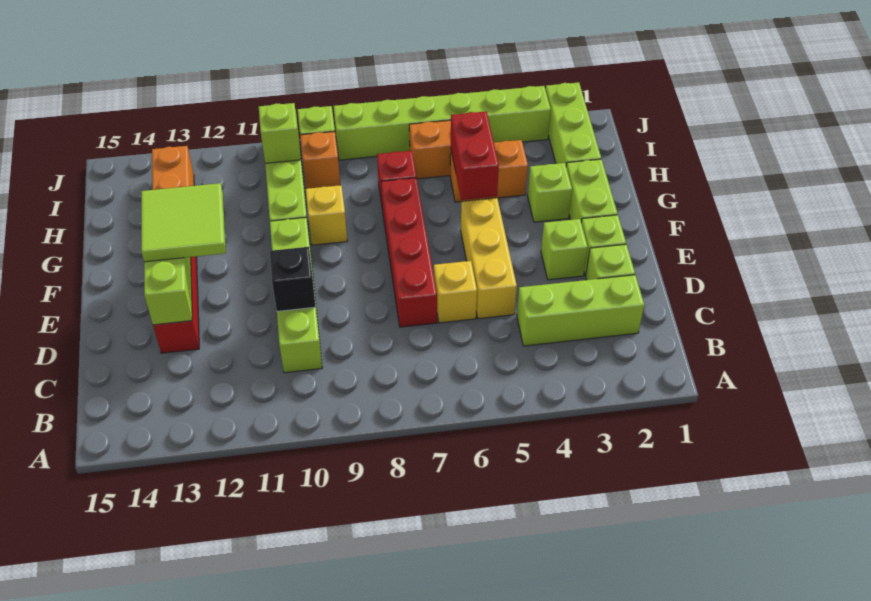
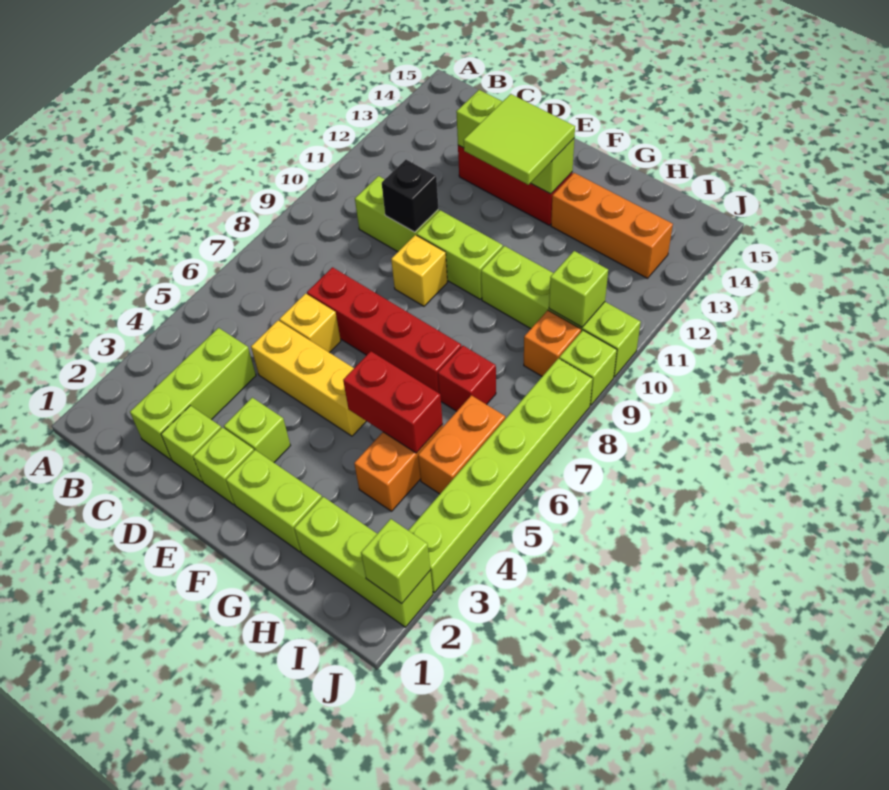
lime brick G3 level 1 -> lime brick J2 level 2
yellow brick G9 level 1 -> yellow brick E9 level 1

